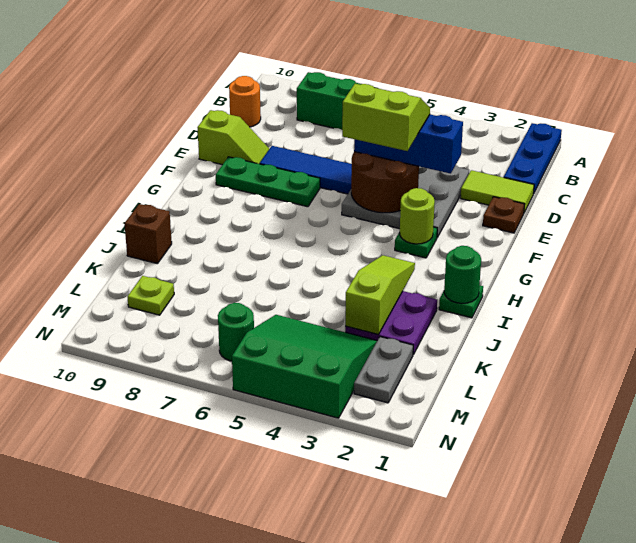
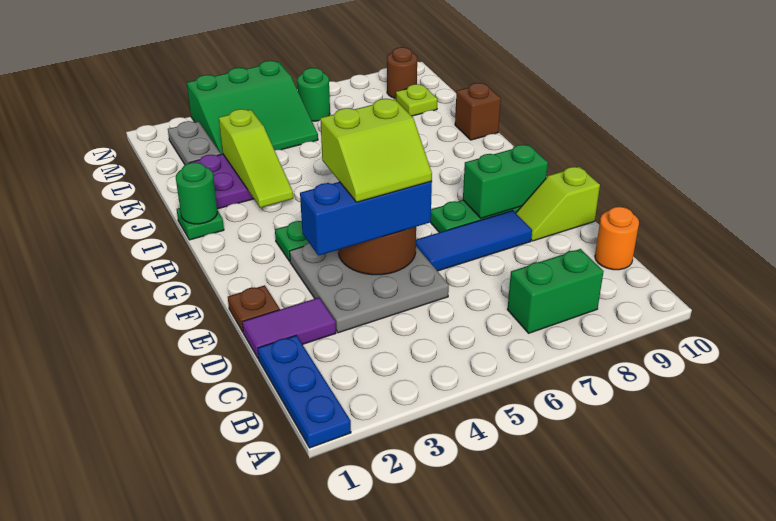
lime tile D1:D2 level 1 -> purple tile D1:D2 level 1
none -> green brick F8:F9 level 2
lime round brick G3 level 2 -> none
none -> brown round brick M9 level 1

